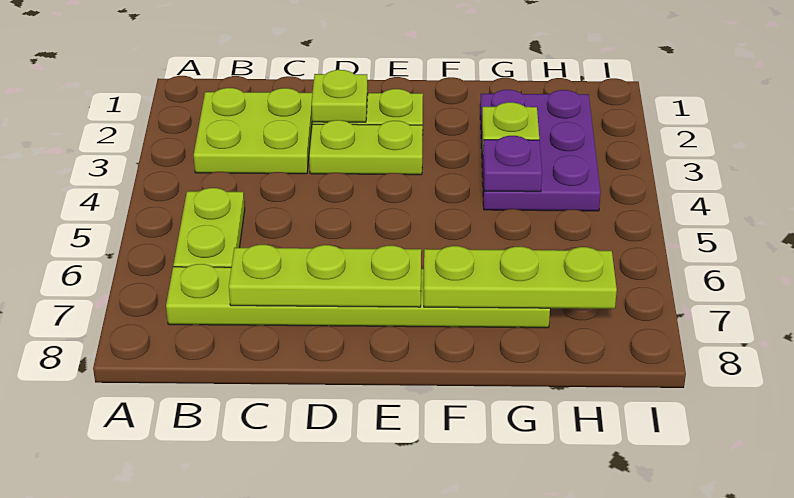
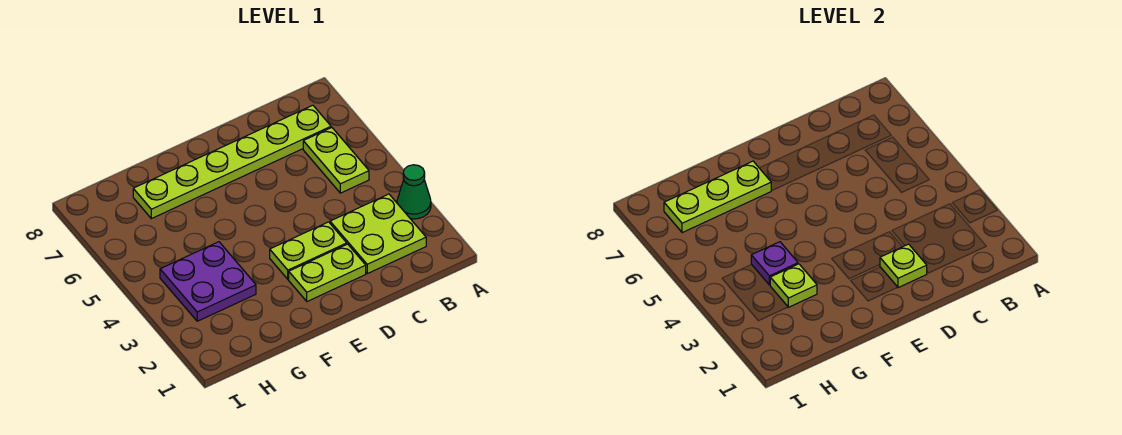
none -> green cone A3 level 1
lime plate C7:E7 level 2 -> none
purple plate G2:H4 level 1 -> purple plate G3:H4 level 1

